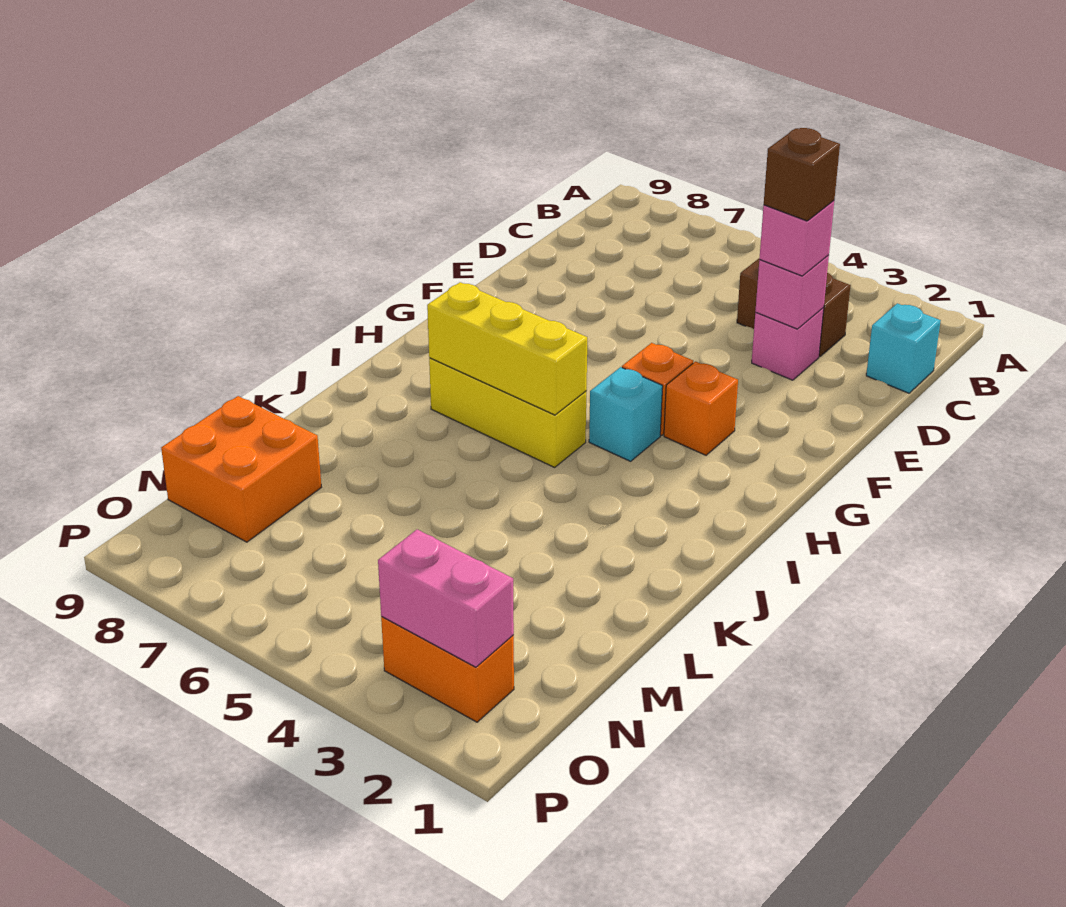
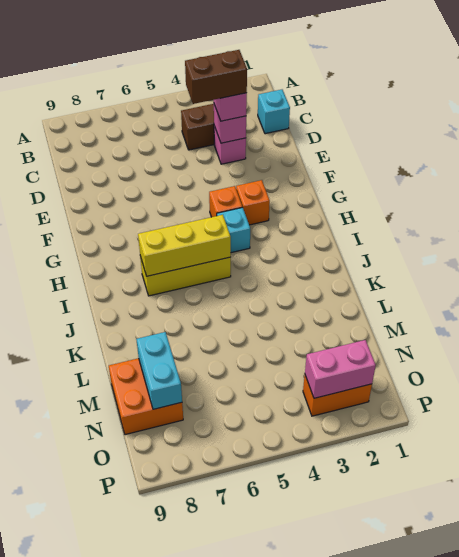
brown brick D3 level 4 -> brown brick D3:D4 level 4
none -> cyan brick M8:N8 level 2

